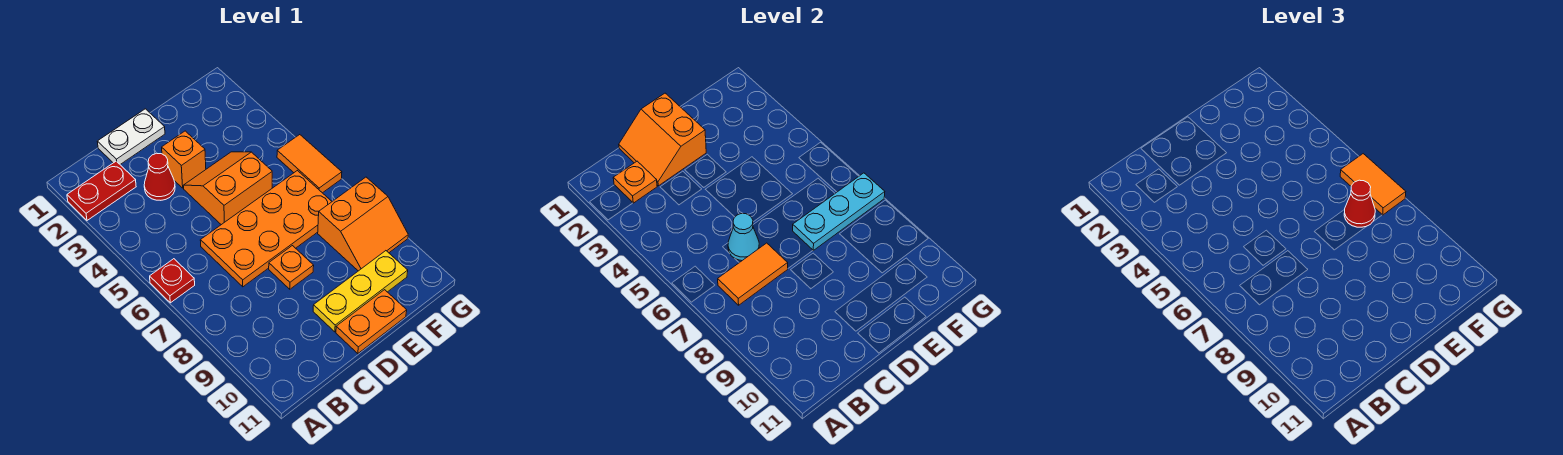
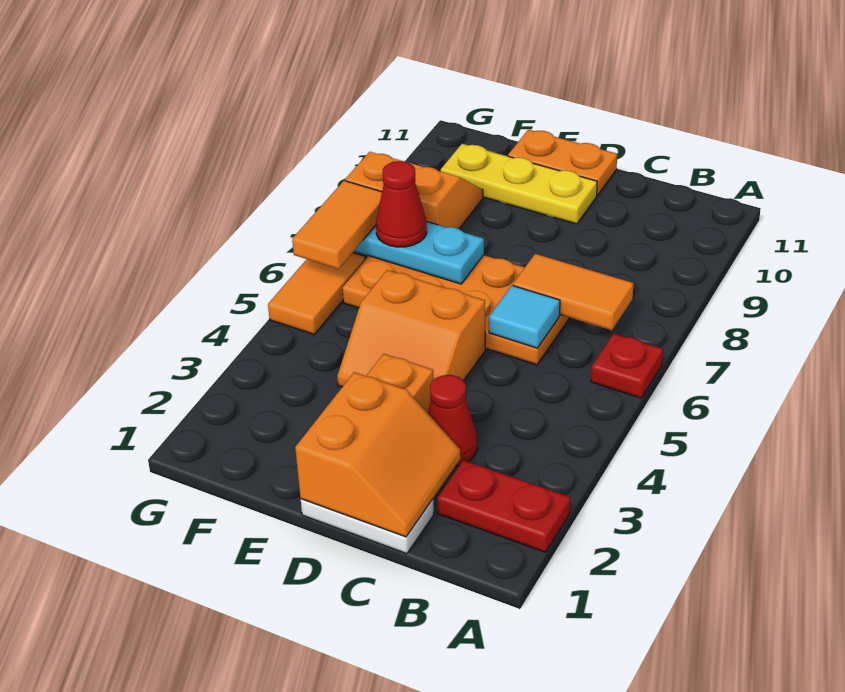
orange plate B2 level 2 -> none
cyan cone C6 level 2 -> cyan tile C6 level 2
orange plate D8 level 1 -> none

